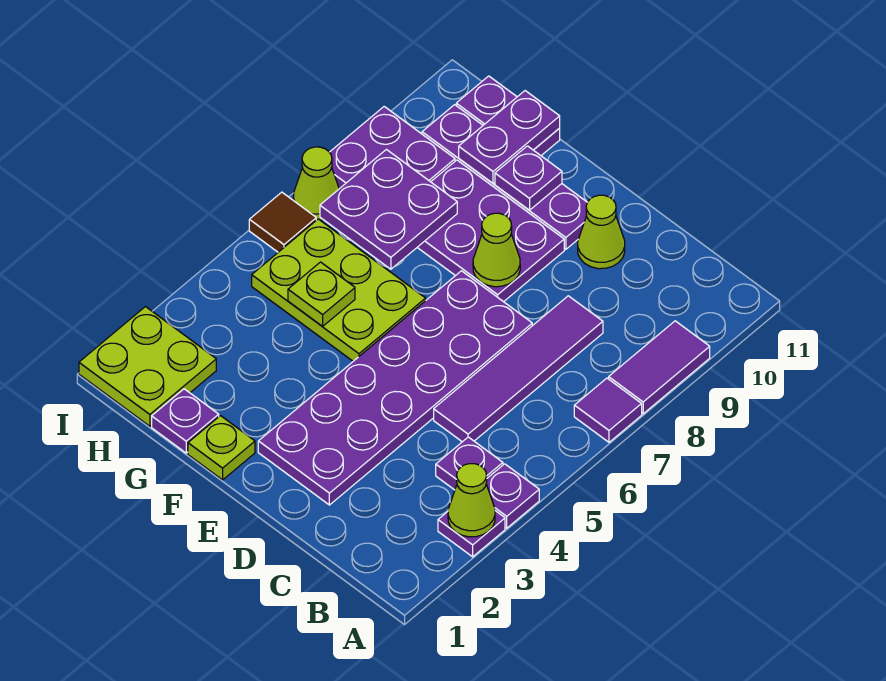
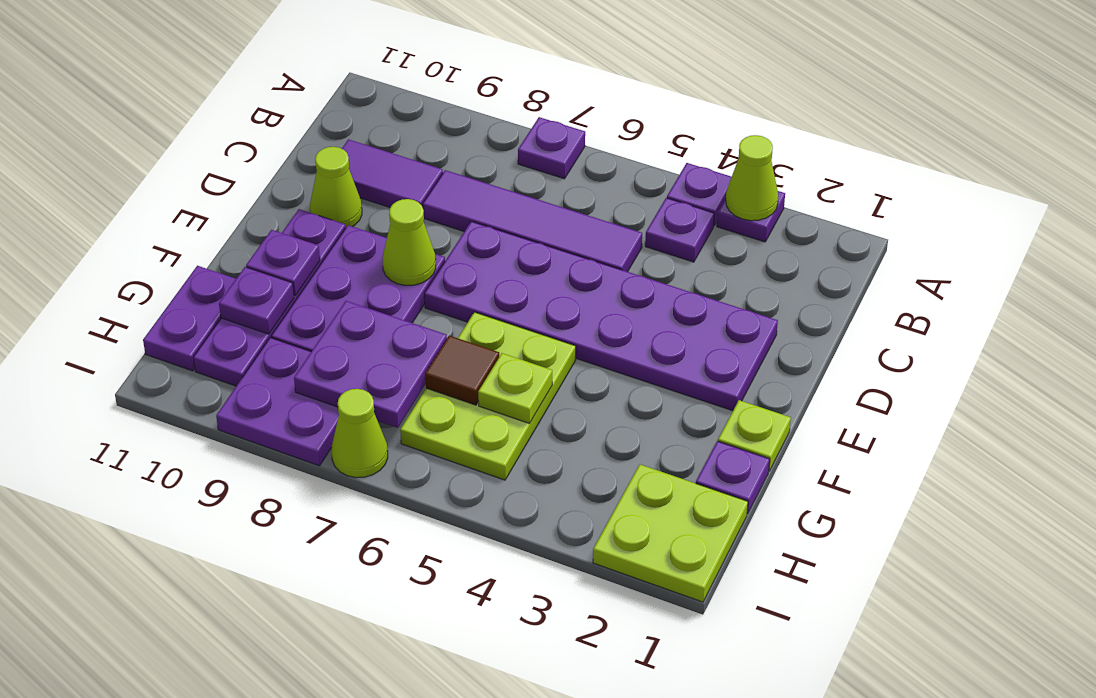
purple tile A7 level 1 -> purple plate A7 level 1
purple tile A8:A9 level 1 -> purple tile C9:C10 level 1
purple plate G10:G11 level 2 -> purple plate G10 level 2
brown tile I6 level 1 -> brown tile G6 level 2

